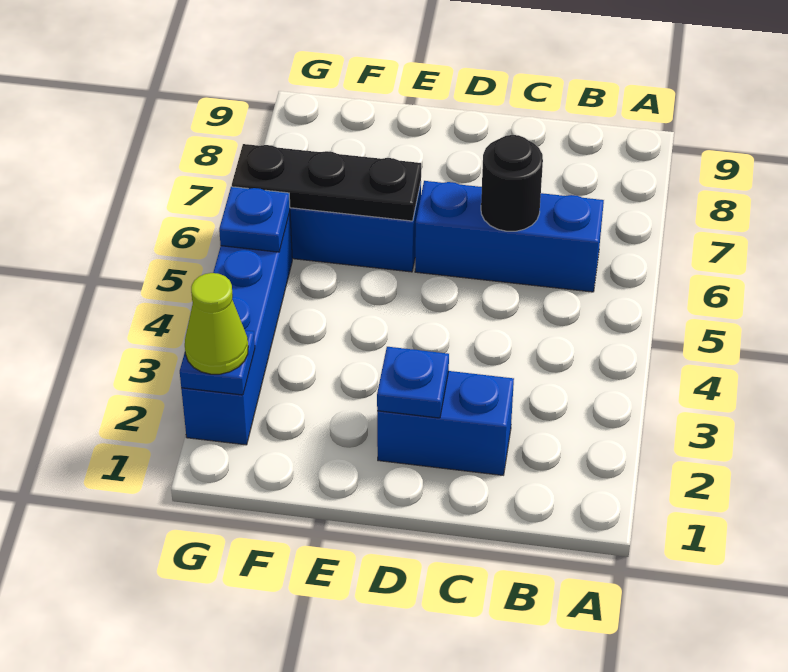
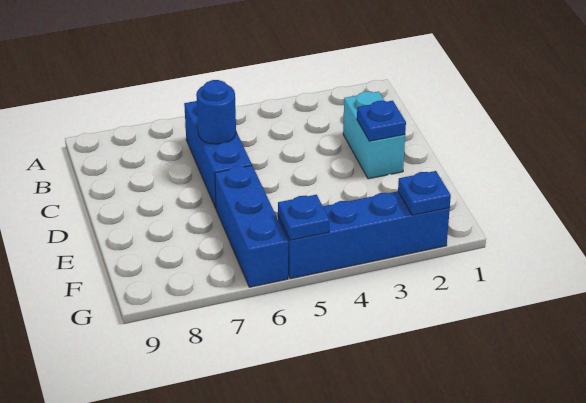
blue brick C2:D2 level 1 -> cyan brick C2:D2 level 1
black round brick C6 level 2 -> blue round brick C6 level 2
black plate E6:G6 level 2 -> none
lime cone G2 level 3 -> none

